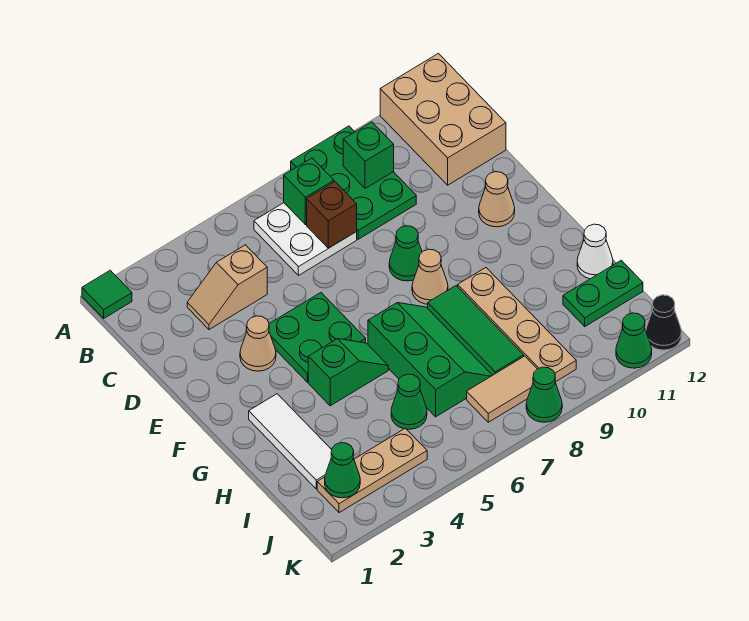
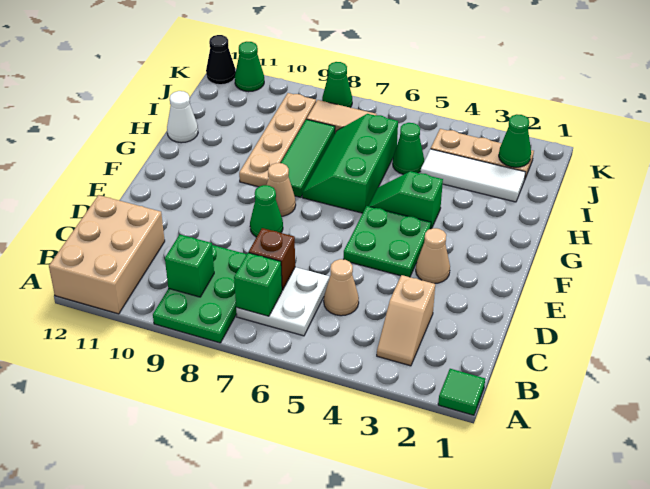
tan slope C3:C4 level 1 top 4 -> tan slope B3:C3 level 1 top C
tan cone E11 level 1 -> tan cone C5 level 1
white tile G2:I2 level 1 -> white tile I2:I4 level 1
green plate I11:I12 level 1 -> none

